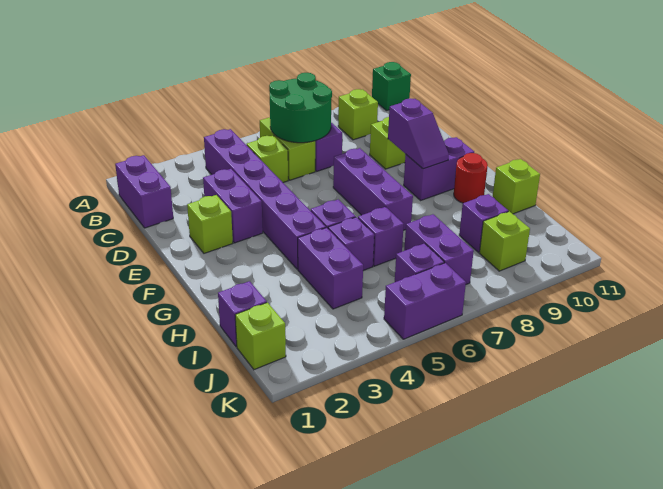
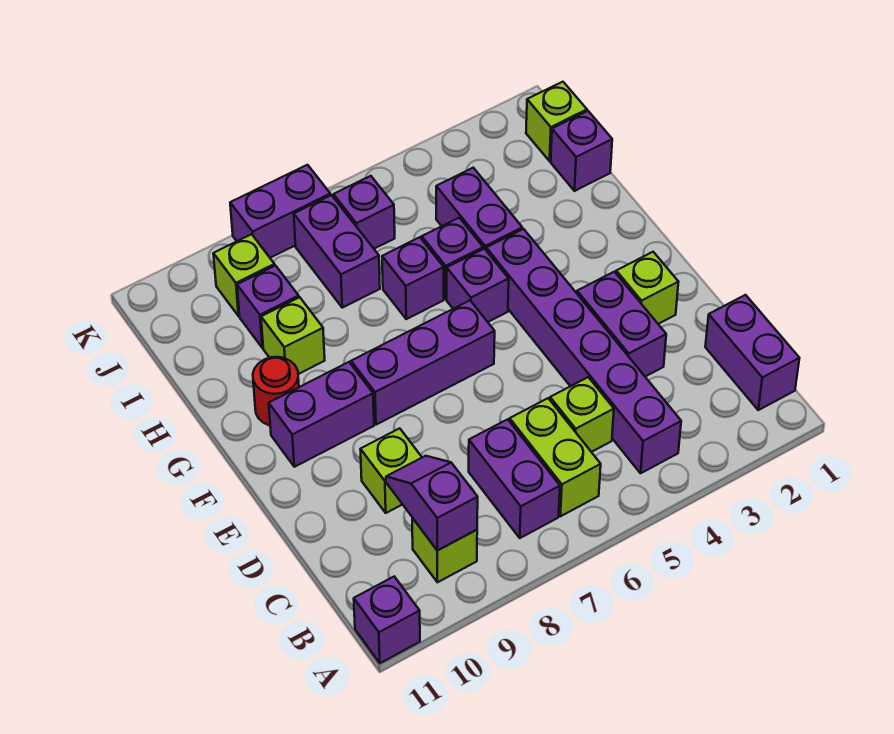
green brick A11 level 1 -> purple brick A11 level 1
green round brick B6:C7 level 2 -> none
purple brick E7:G7 level 1 -> purple brick F6:F8 level 1
purple slope E9:F9 level 2 top E -> purple slope B9:C9 level 2 top B
lime brick H11 level 1 -> lime brick H9 level 1
purple brick K5:K6 level 1 -> purple brick K7:K8 level 1

